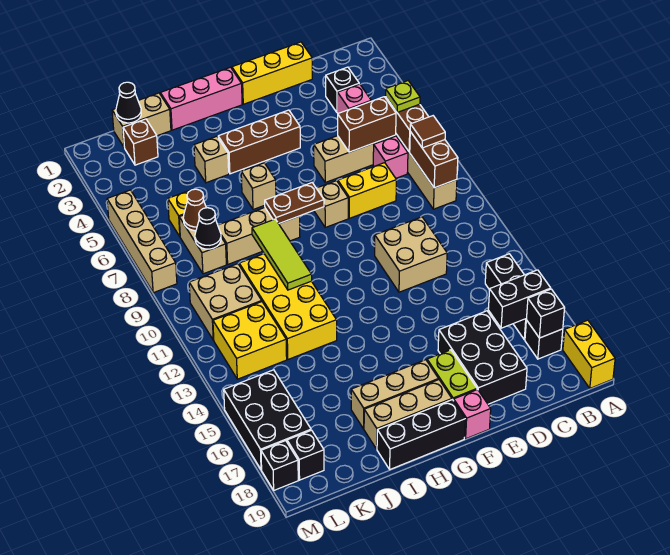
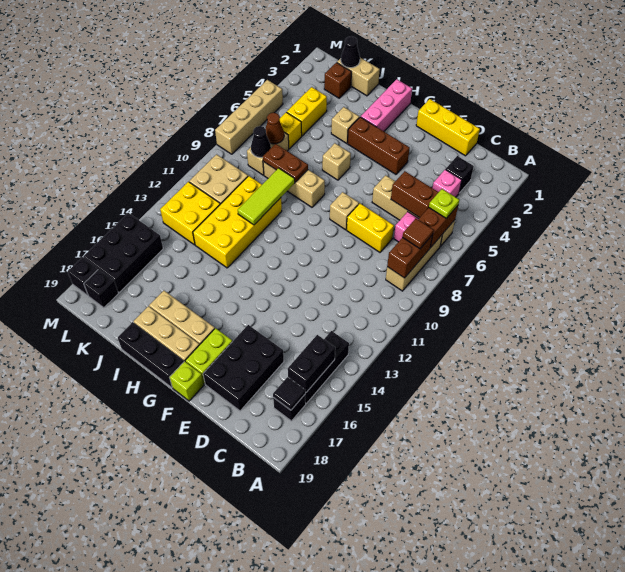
yellow brick A18:A19 level 1 -> yellow brick K4:K5 level 1
black brick B16:C16 level 2 -> black brick B15:B16 level 2
black brick B17 level 2 -> black tile B17 level 2
tan brick D11:E12 level 1 -> none
pink brick F19 level 1 -> lime brick F19 level 1
pink brick G1:I1 level 1 -> pink brick H1:H3 level 1
brown plate G8:H8 level 2 -> brown plate I8:J8 level 2

